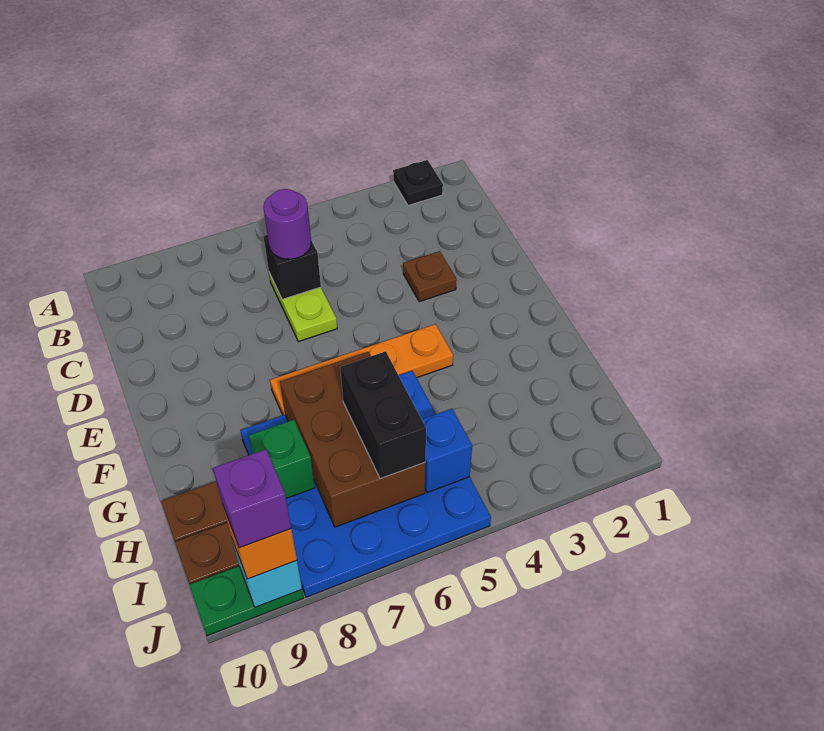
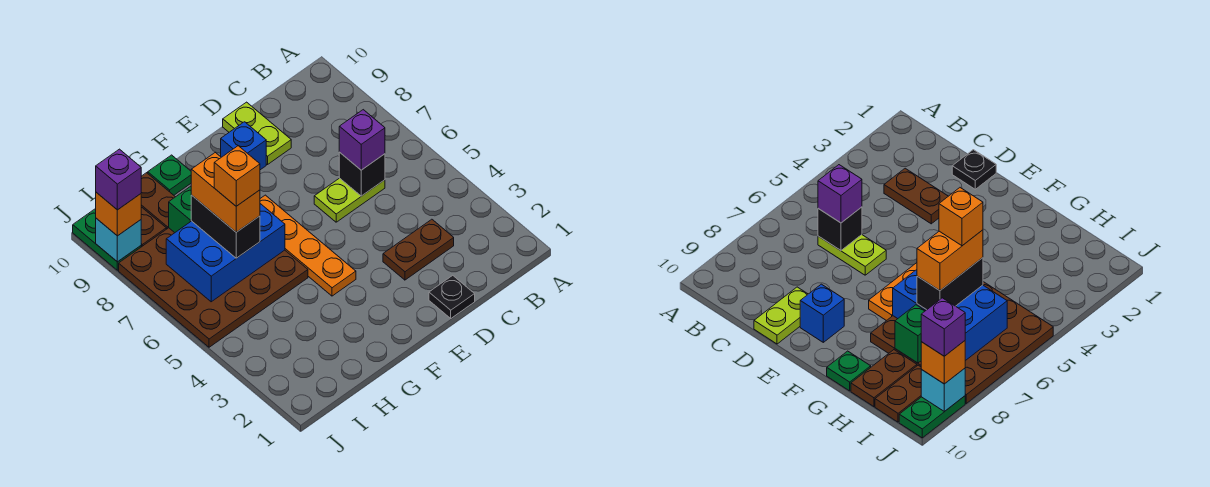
black plate A2 level 1 -> black plate D1 level 1
purple round brick C6 level 3 -> purple brick C6 level 3
brown plate D3 level 1 -> brown plate C3:D3 level 1
none -> lime plate D9:D10 level 1
blue plate G5:J8 level 1 -> brown plate G5:J8 level 1
brown brick G6:I7 level 2 -> blue brick G6:I7 level 2
none -> green plate G10 level 1
black brick H6:I6 level 3 -> black brick H6:H7 level 3
none -> orange brick H6:H7 level 4
none -> orange brick H6 level 5
blue brick I5 level 2 -> blue brick E9 level 1

